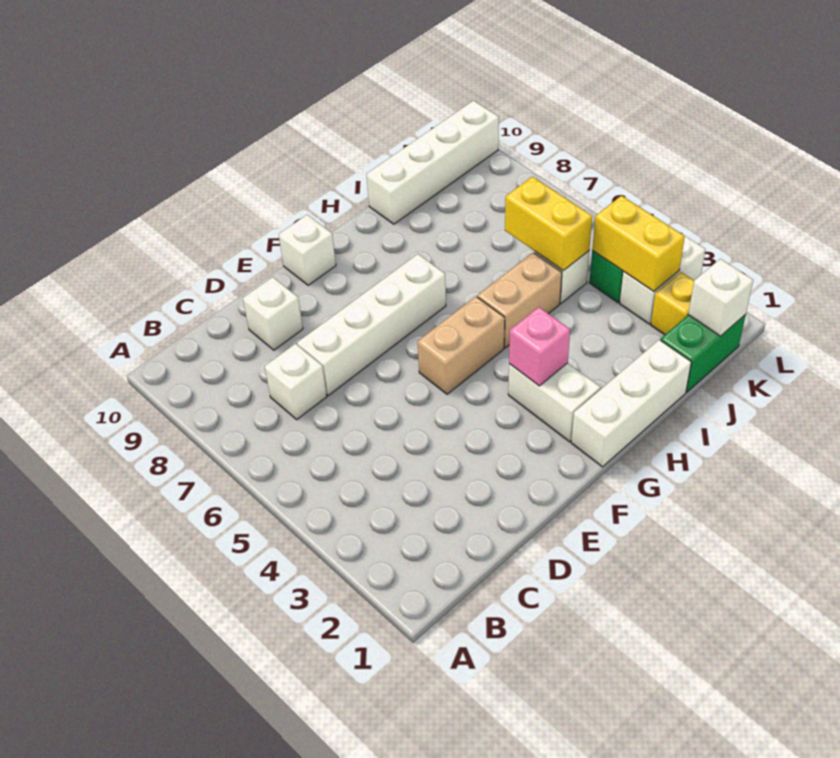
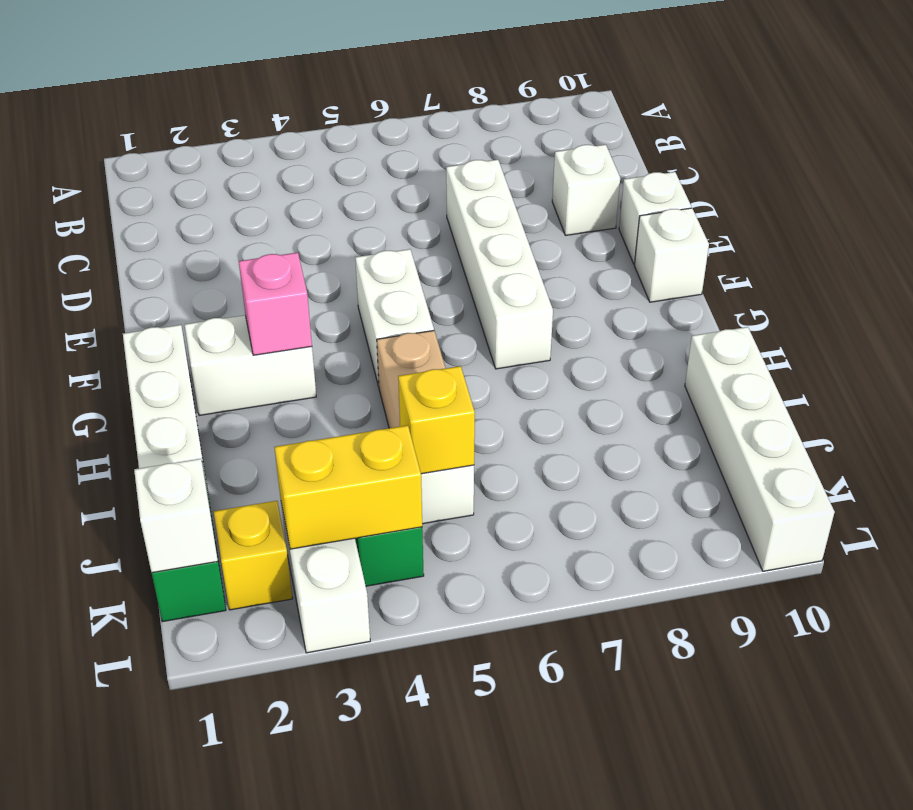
white brick C7 level 1 -> white brick E10 level 1
tan brick F5:G5 level 1 -> white brick F5:G5 level 1
yellow brick J5:J6 level 2 -> yellow brick J5 level 2

